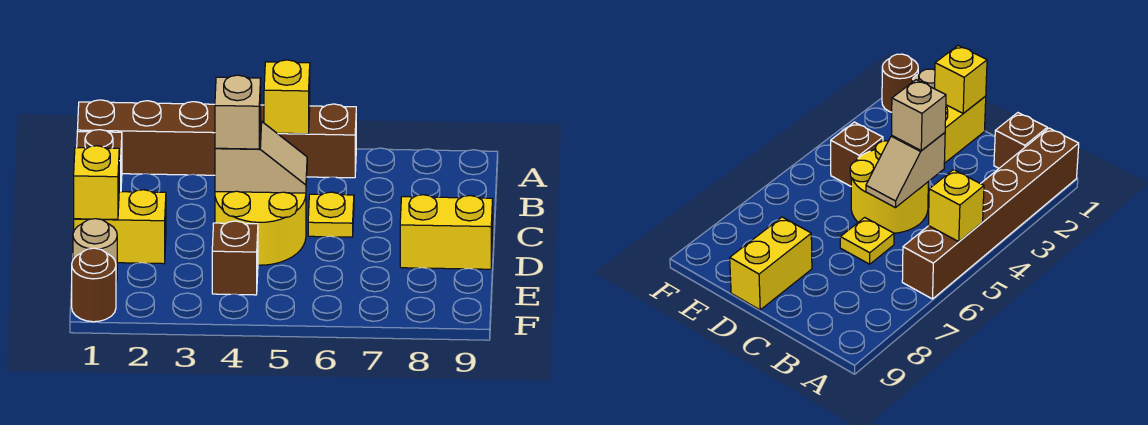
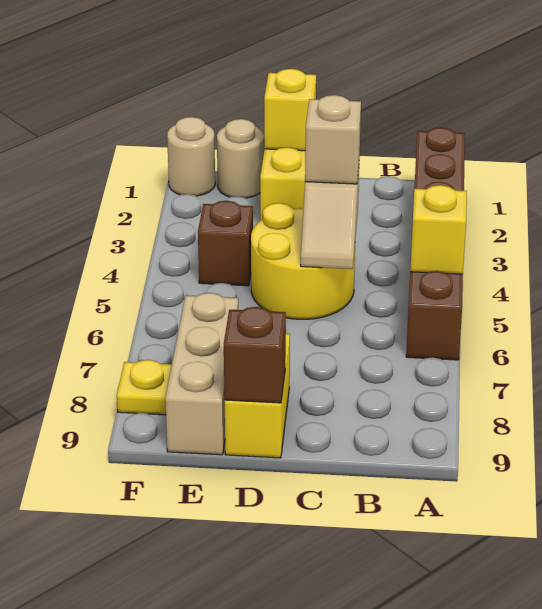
brown brick B1 level 1 -> brown brick D9 level 2
yellow plate C6 level 1 -> yellow plate F8 level 1
none -> tan brick E7:E9 level 1
brown round brick F1 level 1 -> tan round brick F1 level 1

